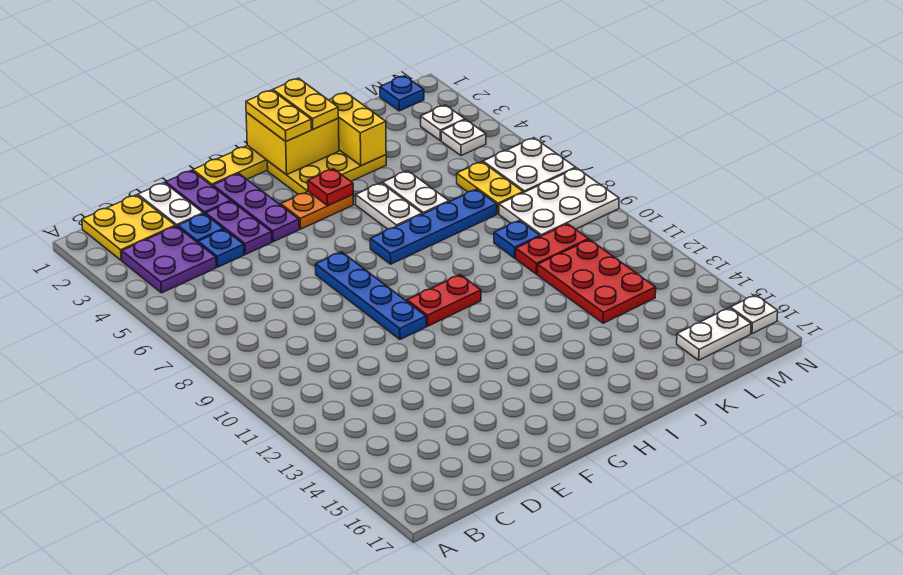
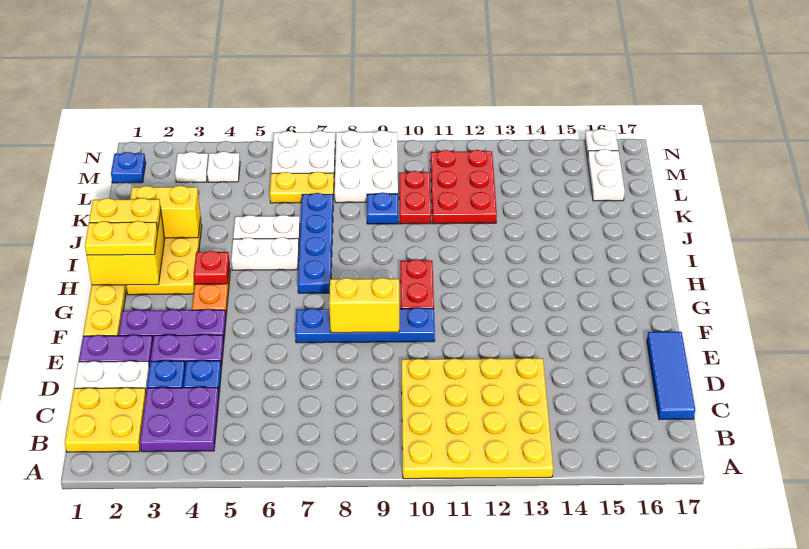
none -> yellow plate A10:D13 level 1
none -> blue tile C17:E17 level 1
none -> yellow brick F8:F9 level 2
red plate K11:L13 level 1 -> red plate K11:M12 level 1

